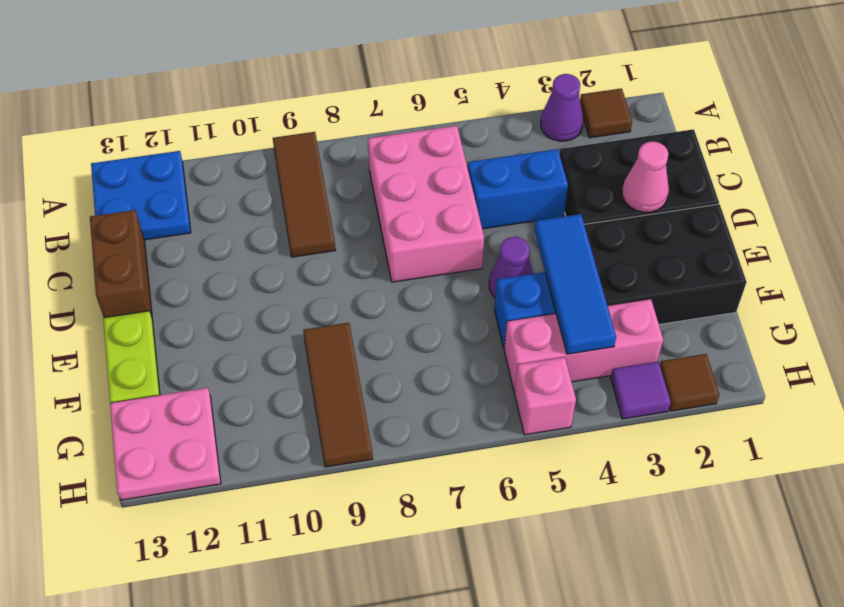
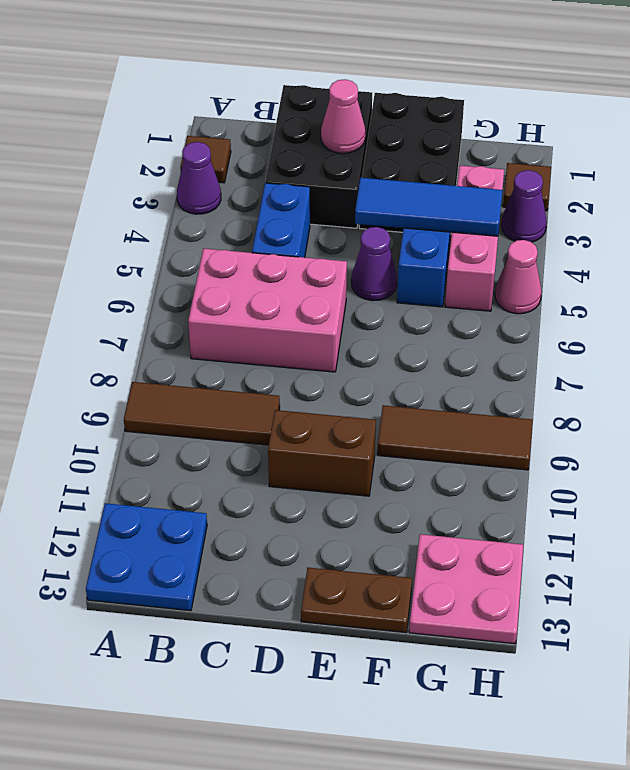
brown brick C13:D13 level 1 -> brown brick D10:E10 level 1
lime plate E13:F13 level 1 -> brown plate E13:F13 level 1
purple tile H3 level 1 -> purple cone H3 level 1
pink brick H5 level 1 -> pink cone H5 level 1

